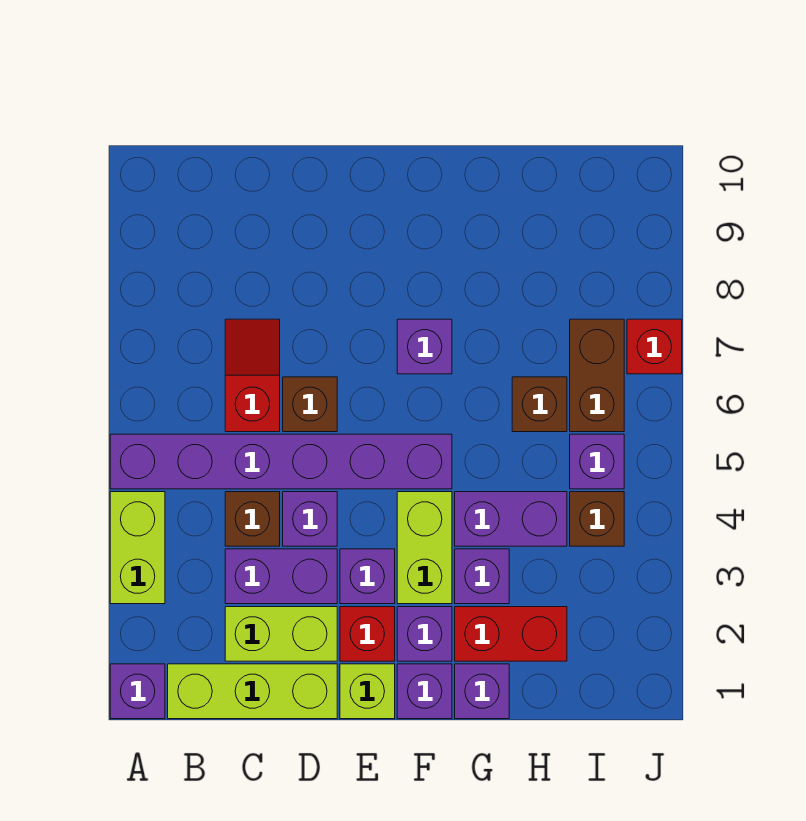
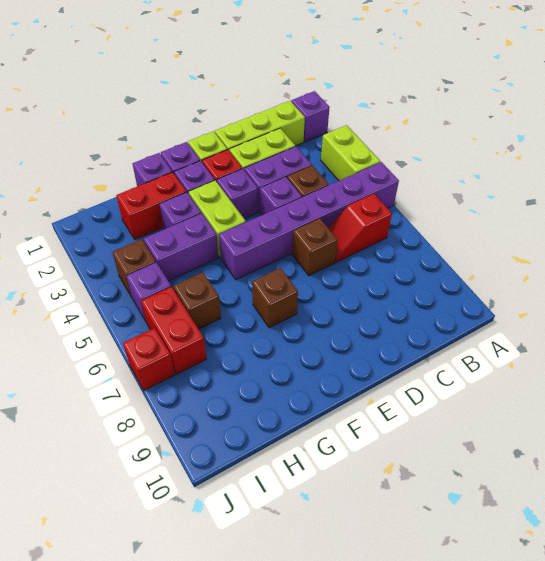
red slope C6:C7 level 1 top 6 -> red slope B6:C6 level 1 top B
purple brick F7 level 1 -> brown brick F7 level 1
brown brick I6:I7 level 1 -> red brick I6:I7 level 1

